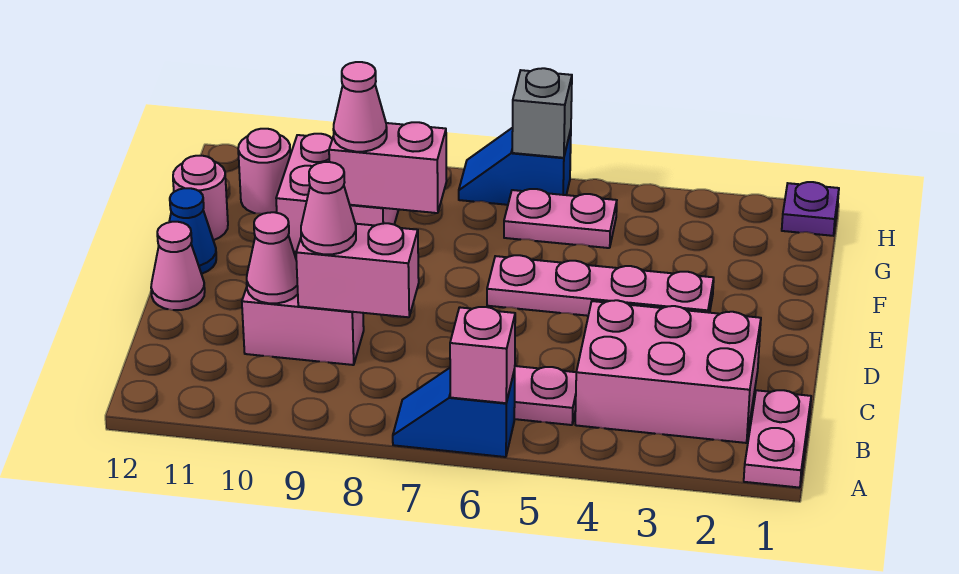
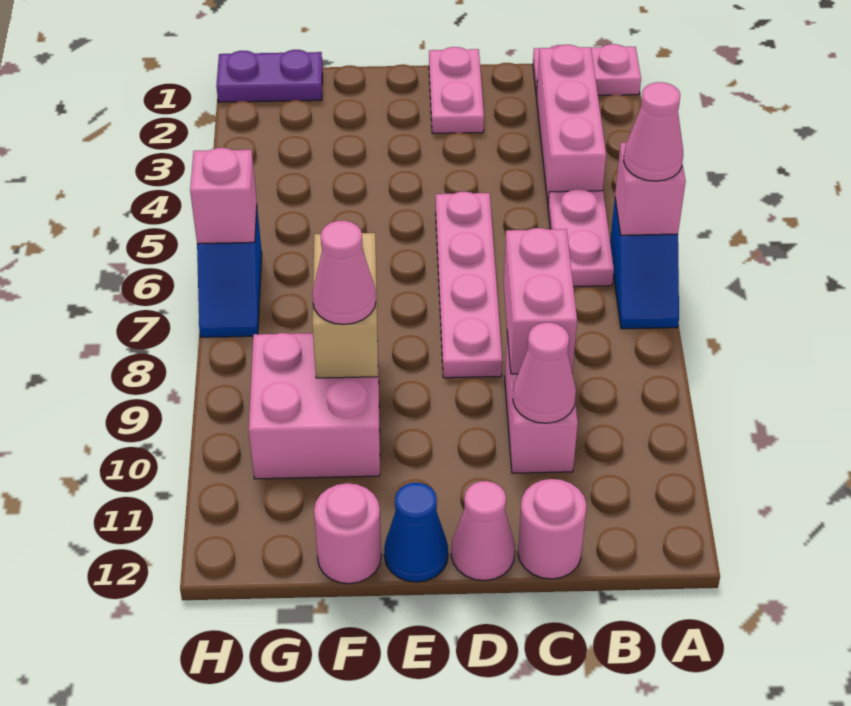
pink brick B2:C4 level 1 -> pink brick B2:B4 level 1
pink cone C9 level 3 -> pink cone A6 level 3
pink plate E3:E6 level 1 -> pink plate D5:D8 level 1
pink brick F8:F9 level 2 -> tan brick F8:F9 level 2
pink plate G5:G6 level 1 -> pink plate D1:D2 level 1
pink round brick G11 level 1 -> pink round brick C12 level 1
purple plate H1 level 1 -> purple plate G1:H1 level 1
grey brick H6 level 2 -> pink brick H6 level 2

